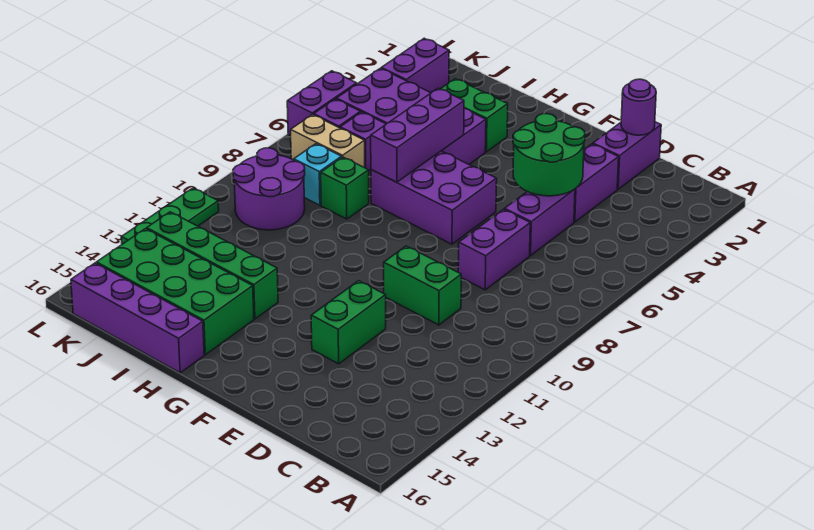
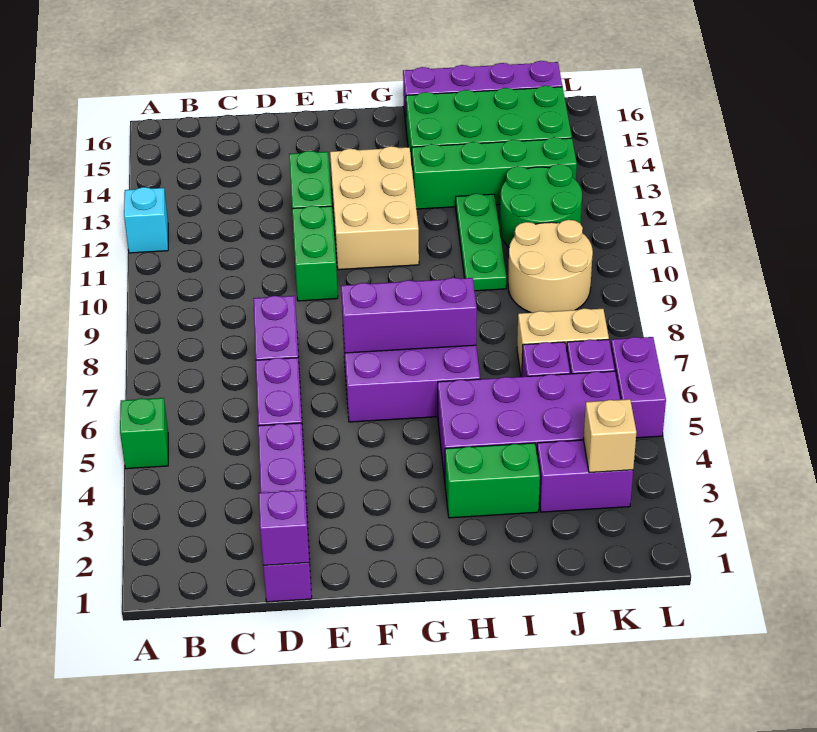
purple round brick D1 level 2 -> purple brick D1 level 2
green round brick D4:E5 level 2 -> green round brick J11:K12 level 1
green brick D10:E10 level 1 -> green brick E10:E11 level 1
none -> tan brick F11:G13 level 1
purple brick H5:H7 level 2 -> purple brick F7:H7 level 2
green brick I8 level 1 -> green brick A5 level 1
cyan brick J8 level 1 -> cyan brick A12 level 1
purple round brick J9:K10 level 1 -> tan round brick J9:K10 level 1
purple brick K2:K3 level 1 -> purple brick J3:K3 level 1
none -> tan brick K3 level 2
green plate L11:L13 level 1 -> green plate I10:I12 level 1

